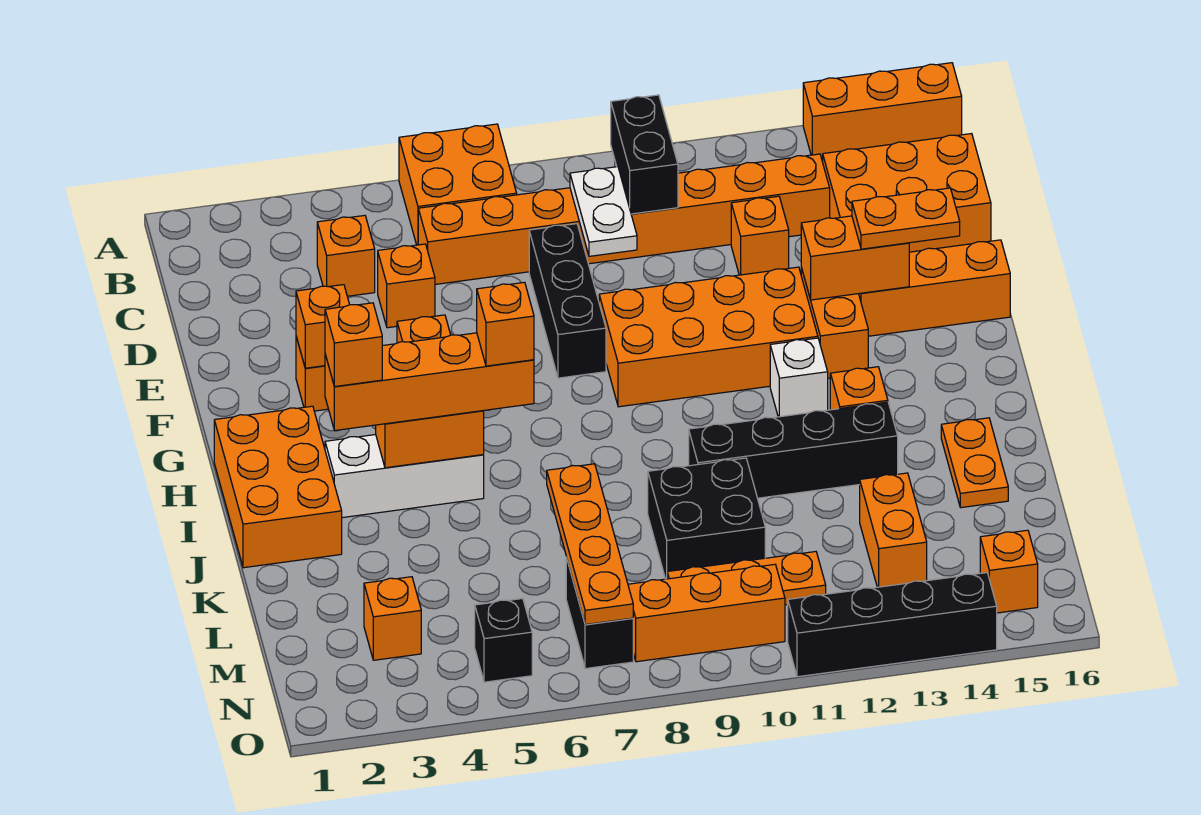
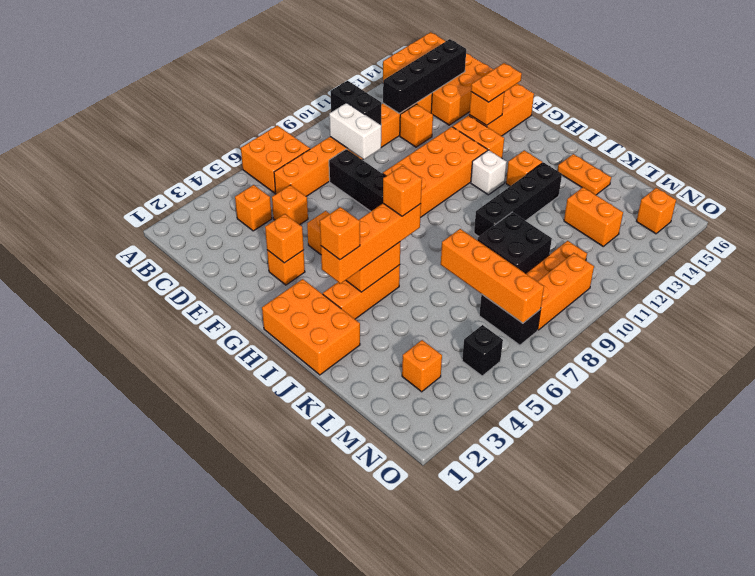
white plate C9:D9 level 2 -> white brick C9:D9 level 2
orange brick F13:F14 level 2 -> orange brick F14 level 2
white brick I3:I5 level 1 -> orange brick I3:I5 level 1
orange plate K7:N7 level 2 -> orange brick K7:N7 level 2
black brick O11:O14 level 1 -> black brick C12:C15 level 2

